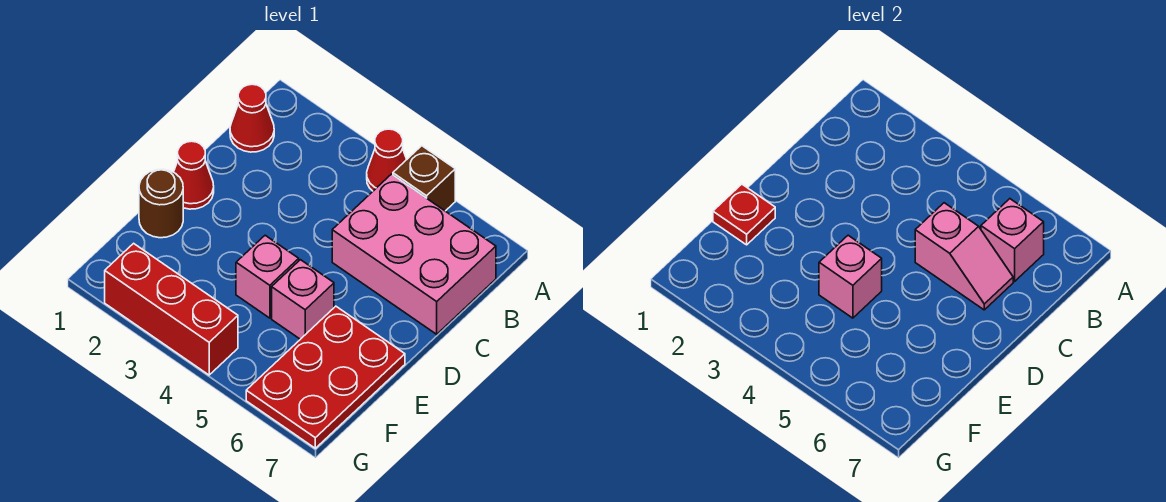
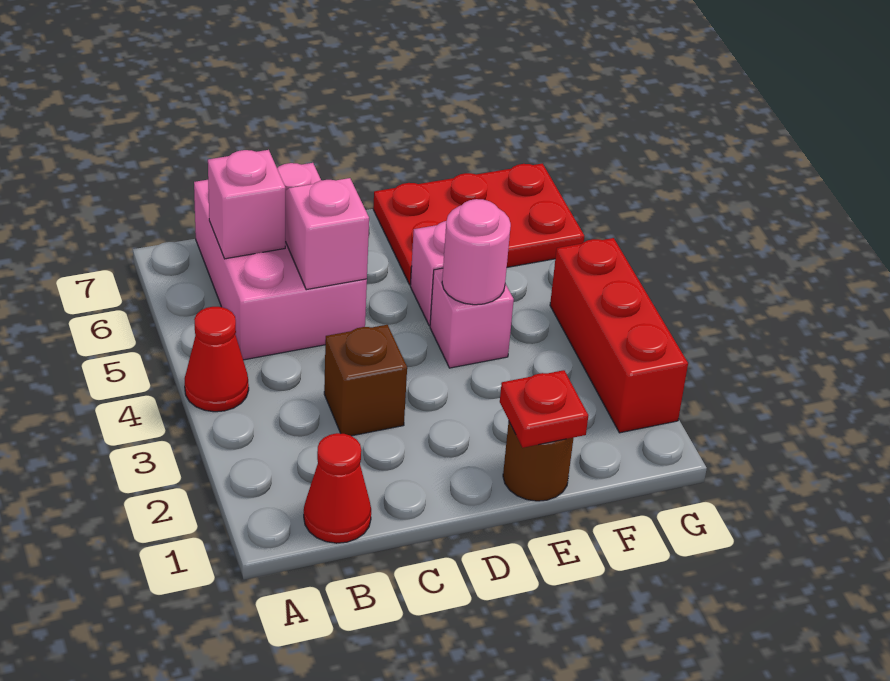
brown brick A5 level 1 -> brown brick C3 level 1
red cone D1 level 1 -> none
pink brick E4 level 2 -> pink round brick E4 level 2

